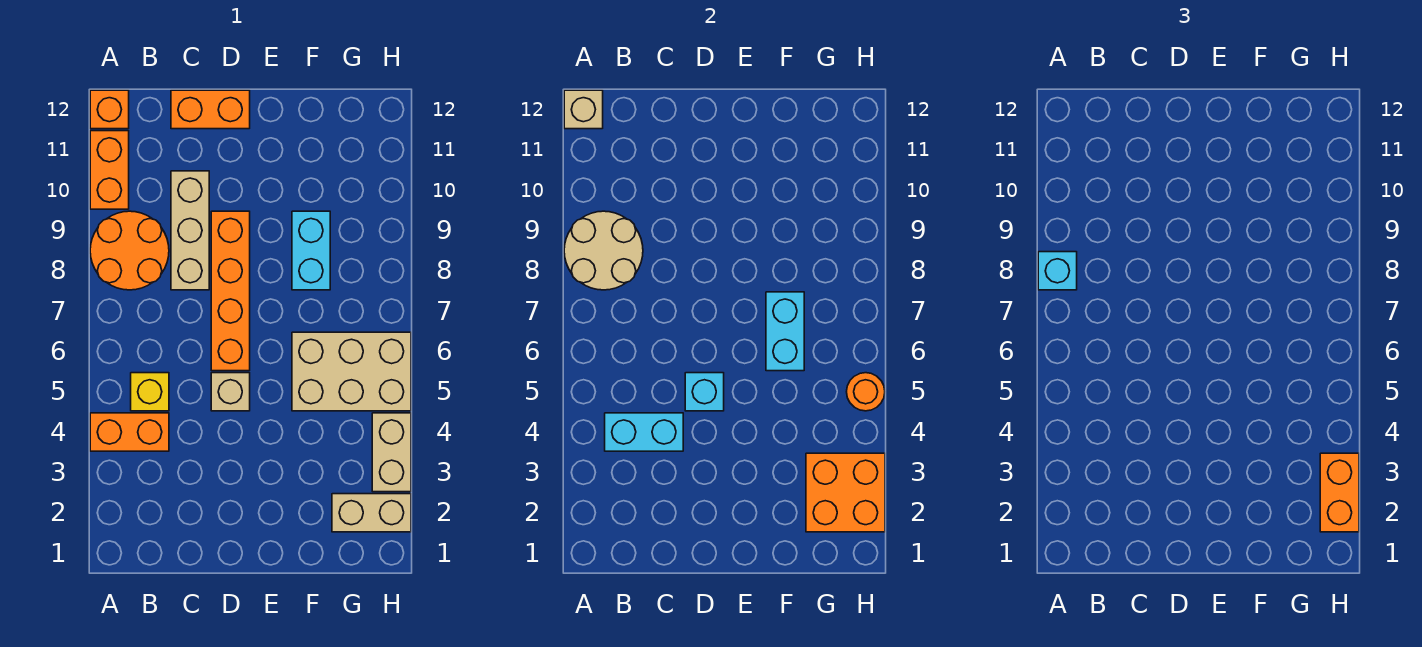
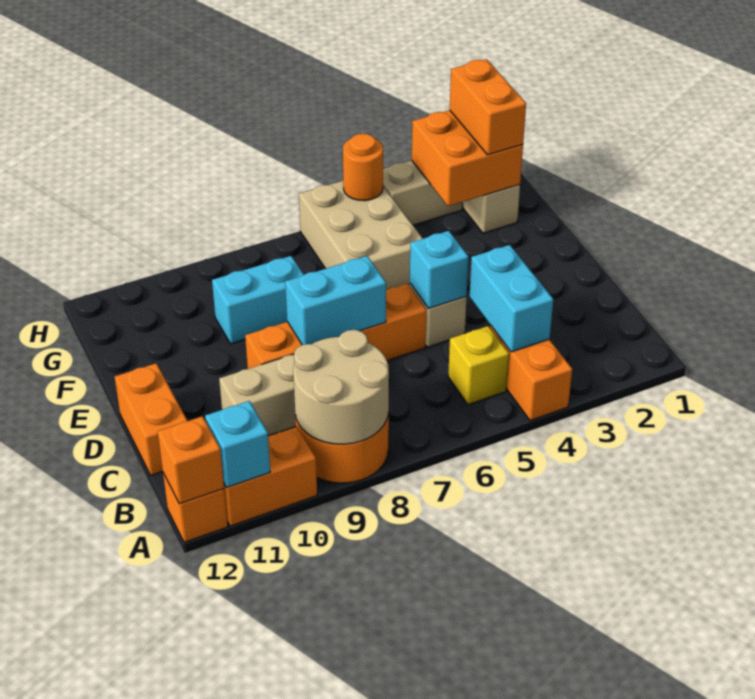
cyan brick A8 level 3 -> cyan brick A11 level 2
tan brick A12 level 2 -> orange brick A12 level 2
cyan brick F6:F7 level 2 -> cyan brick D7:D8 level 2
orange brick H2:H3 level 3 -> orange brick G2:H2 level 3

